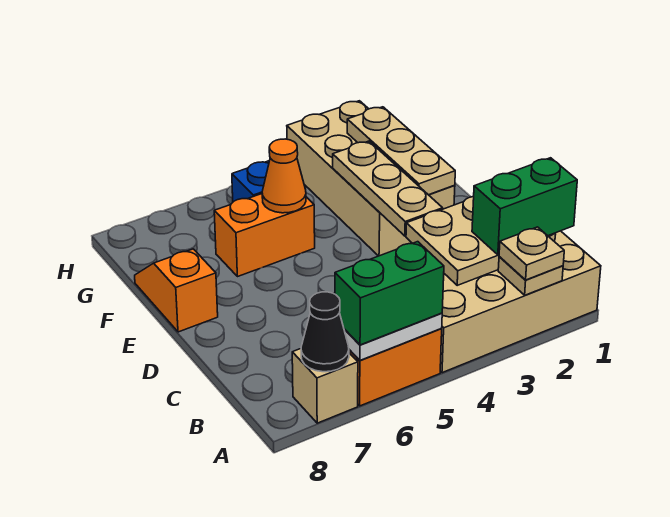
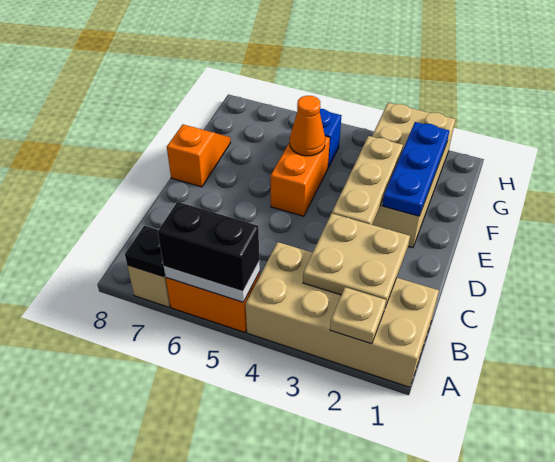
tan plate A2 level 3 -> none
green brick A5:A6 level 3 -> black brick A5:A6 level 3
black cone A7 level 2 -> black plate A7 level 2
green brick B1:B2 level 3 -> none
tan plate E2:G2 level 2 -> blue plate E2:G2 level 2
orange brick F5:F6 level 1 -> orange brick E5:F5 level 1

